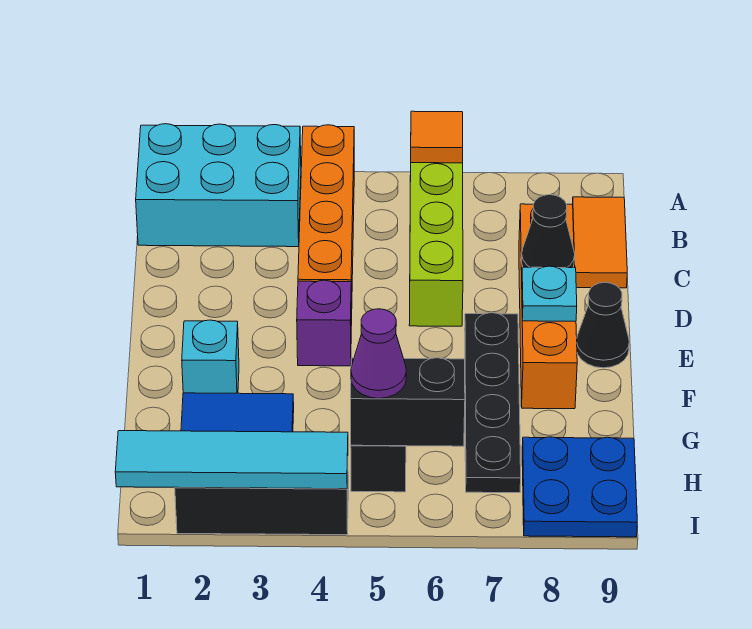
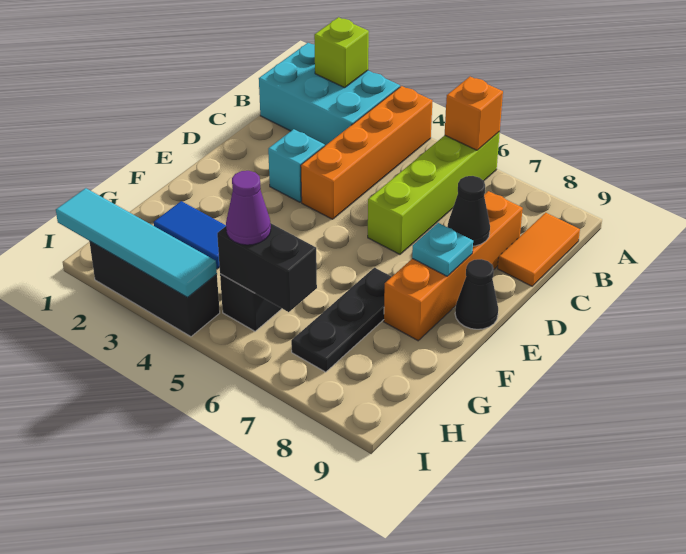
none -> lime brick A2 level 2
orange tile A6 level 2 -> orange brick A6 level 2
purple brick E4 level 1 -> none
black plate E7:H7 level 1 -> black plate F7:H7 level 1
cyan brick F2 level 1 -> cyan brick D3 level 1
blue plate H8:I9 level 1 -> none

